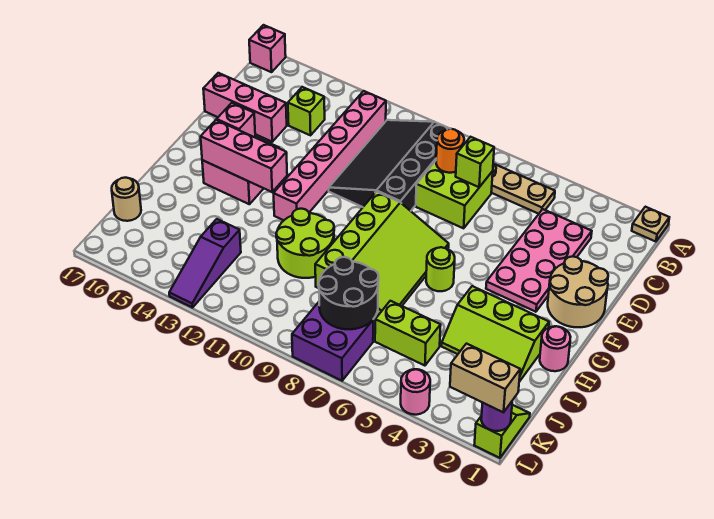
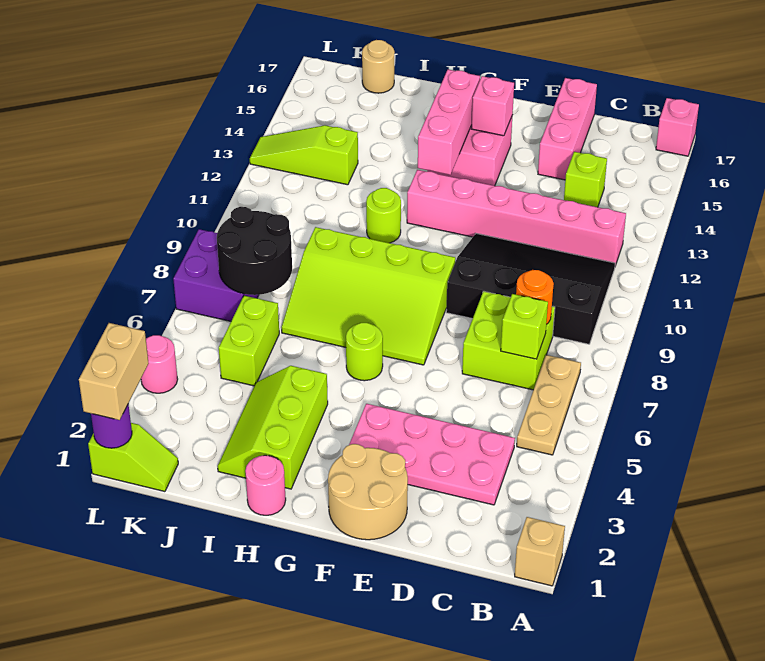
tan plate A1 level 1 -> tan brick A1 level 1
lime round brick H10:I11 level 1 -> lime round brick H11 level 1
purple slope J13:L13 level 1 top J -> lime slope J13:L13 level 1 top J

